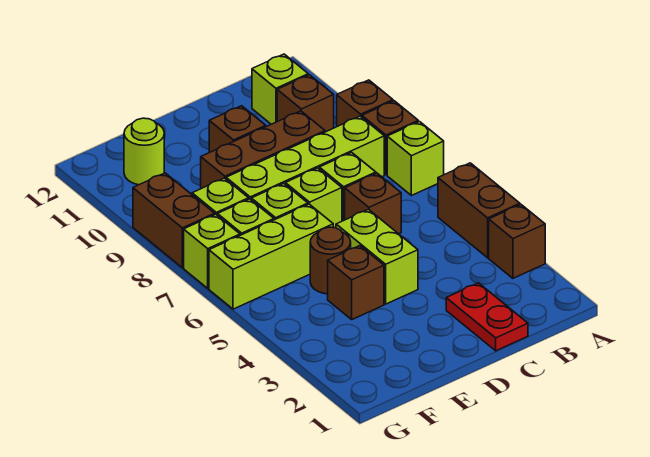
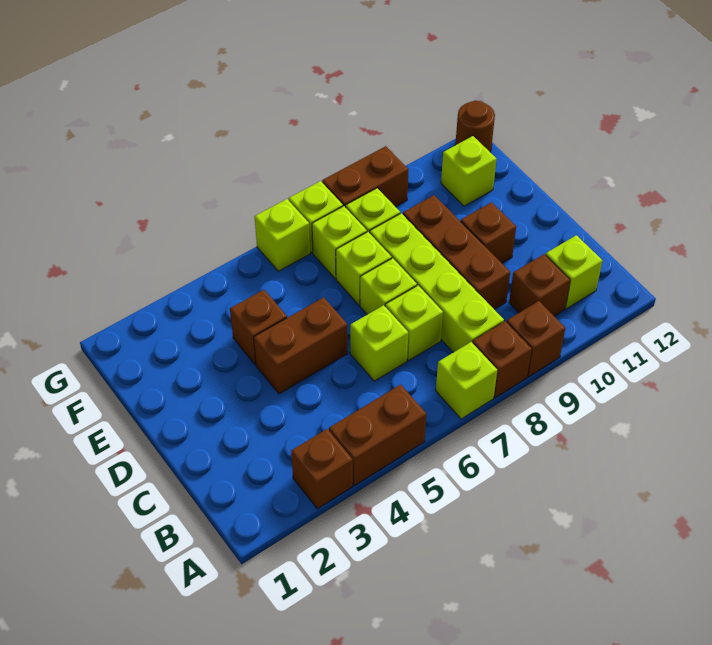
red plate C1:C2 level 1 -> none
brown brick C6 level 1 -> lime brick C6 level 1
lime brick D4:D5 level 1 -> brown brick D4:D5 level 1
brown round brick E5 level 1 -> brown round brick G12 level 1
lime brick E6:G6 level 1 -> lime brick G6 level 1
lime round brick F11 level 1 -> lime brick F11 level 1

